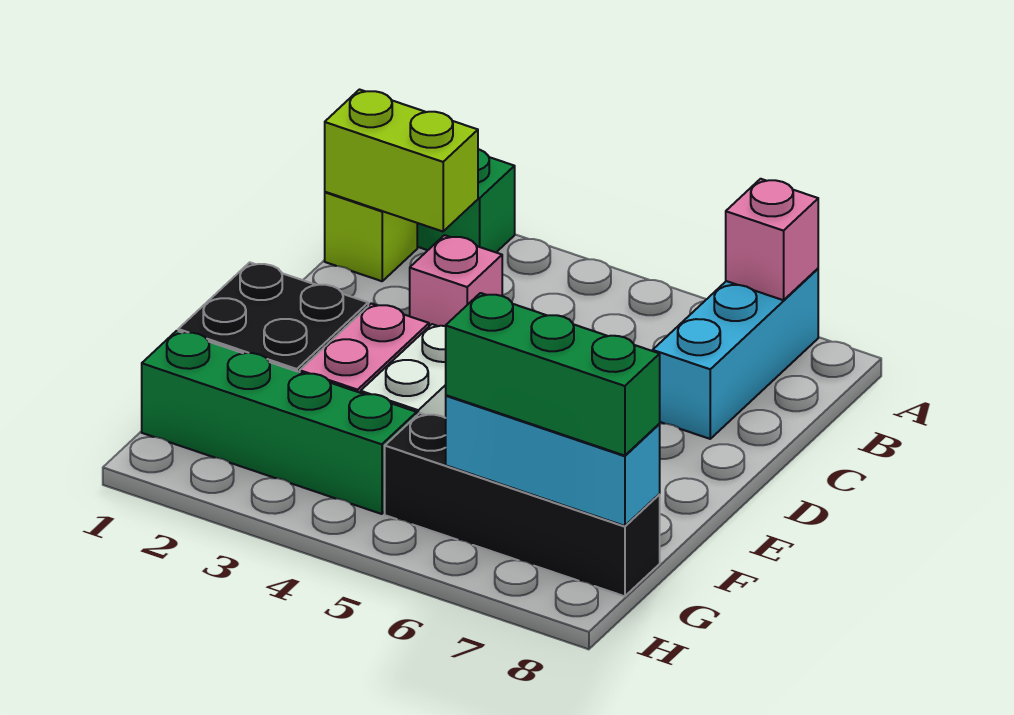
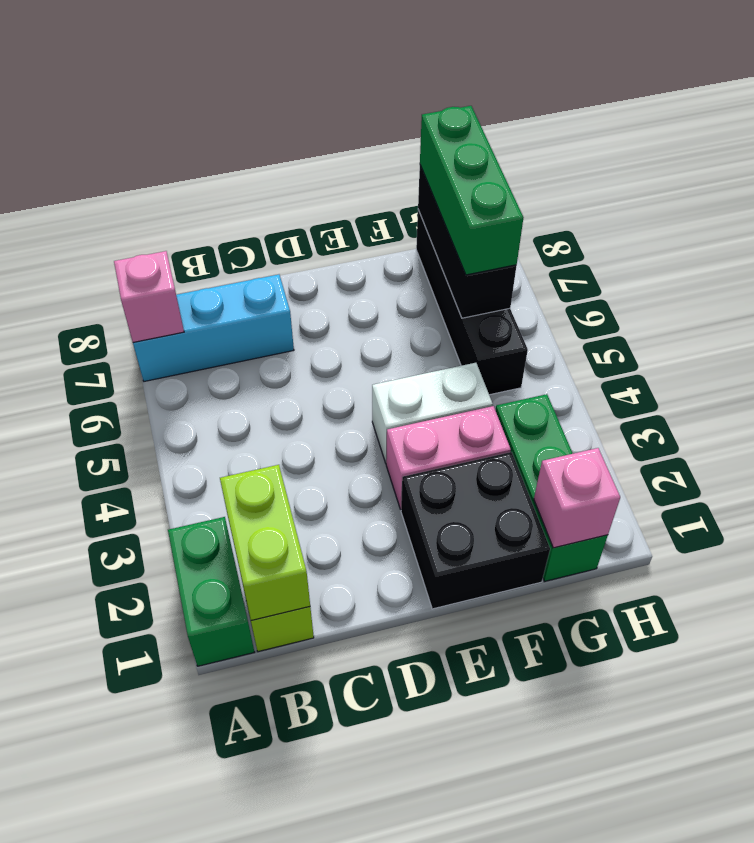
pink brick C3 level 1 -> pink brick G1 level 2
green brick G1:G4 level 1 -> green brick G1:G3 level 1
cyan brick G6:G8 level 2 -> black brick G6:G8 level 2

